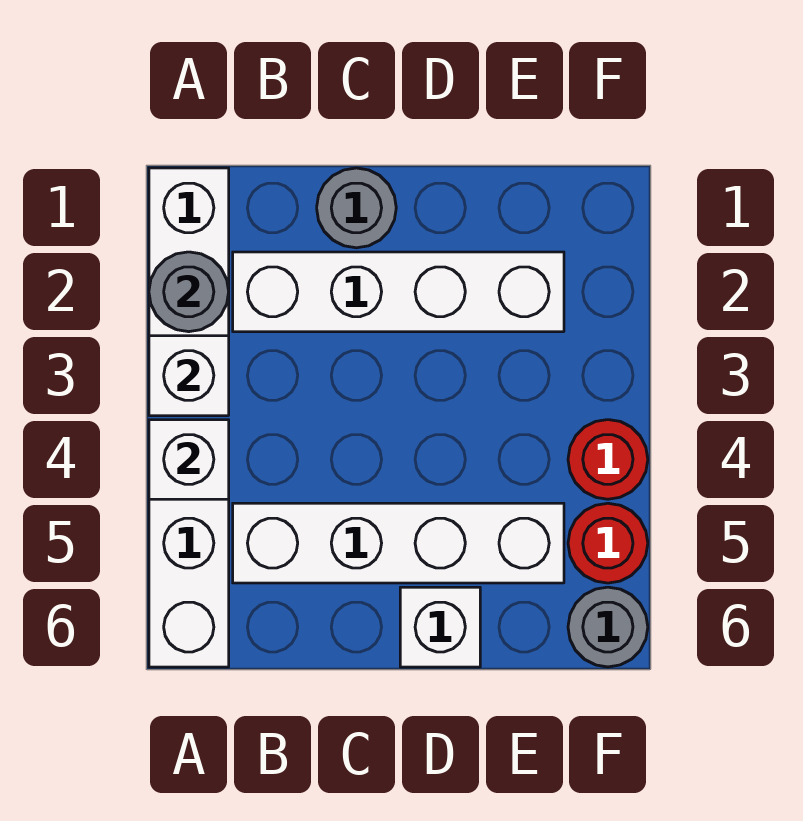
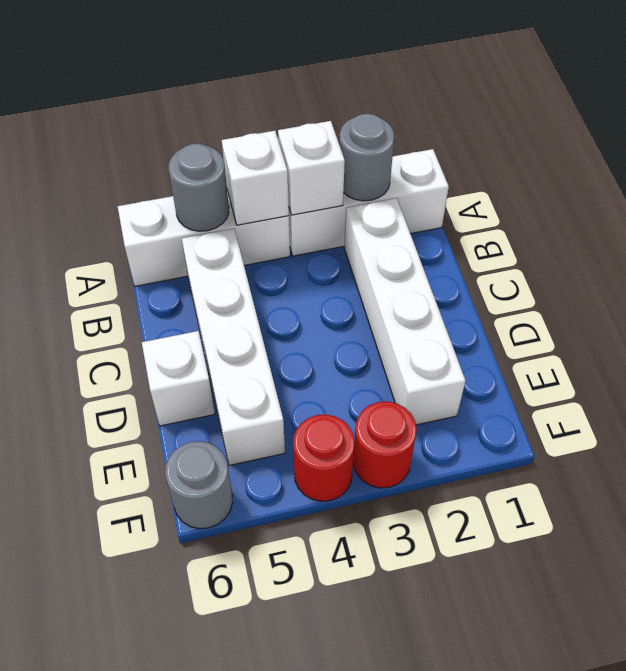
grey round brick C1 level 1 -> grey round brick A5 level 2
red round brick F5 level 1 -> red round brick F3 level 1

